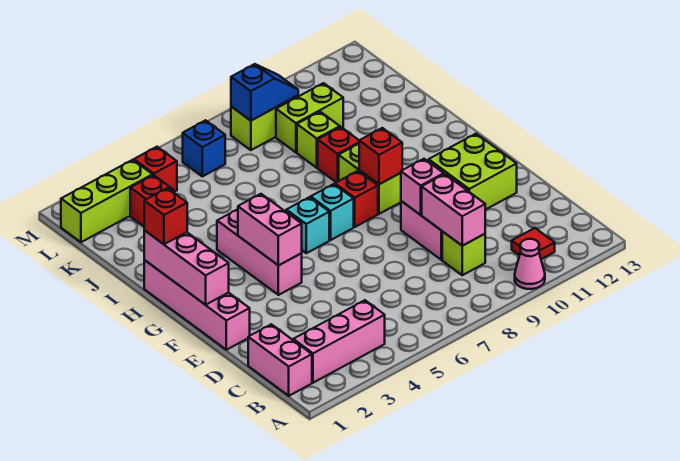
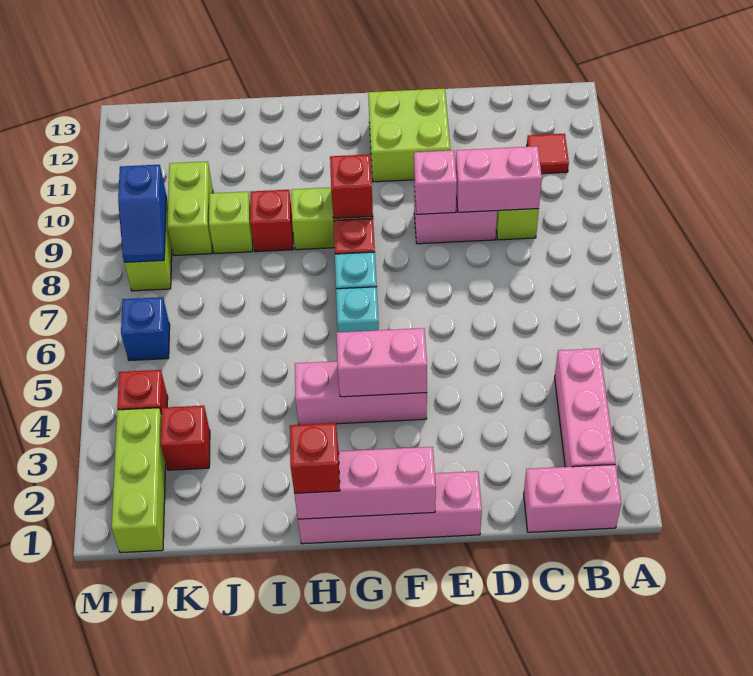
pink cone A10 level 1 -> none
blue slope L8:L9 level 2 top 8 -> blue slope L8:L9 level 2 top 9

